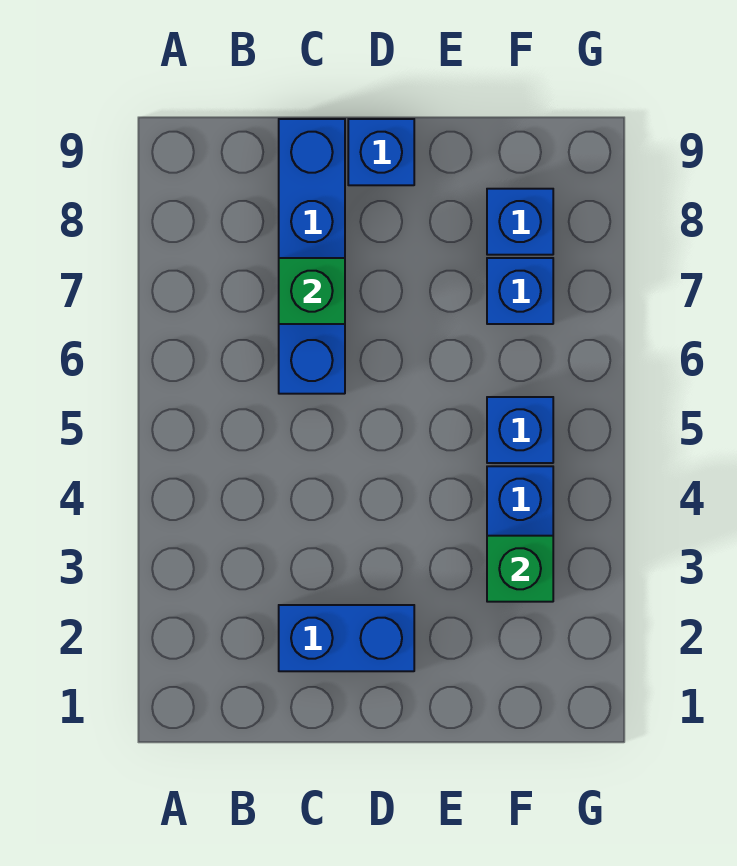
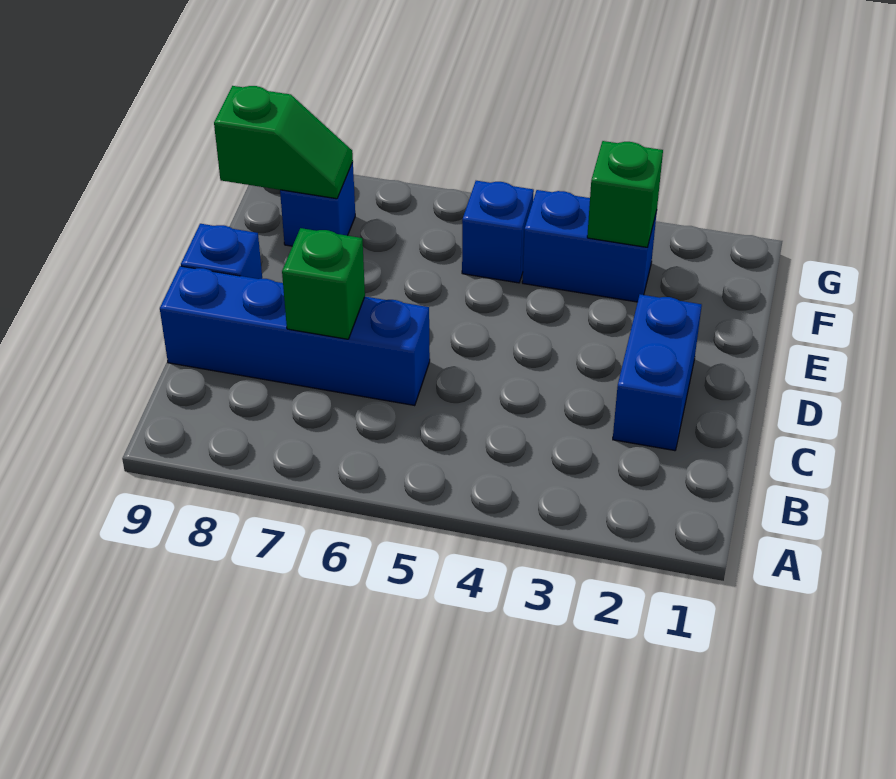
blue brick F7 level 1 -> none
none -> green slope F8:F9 level 2 top 9

